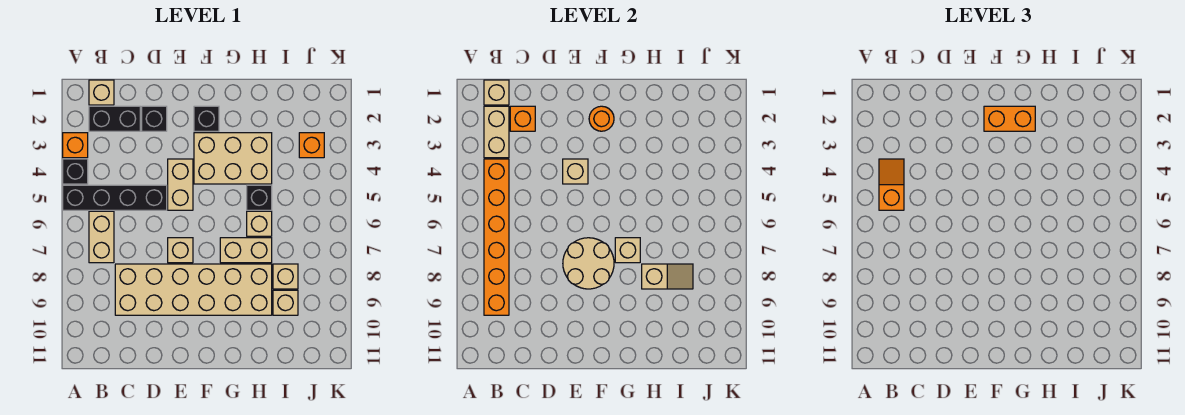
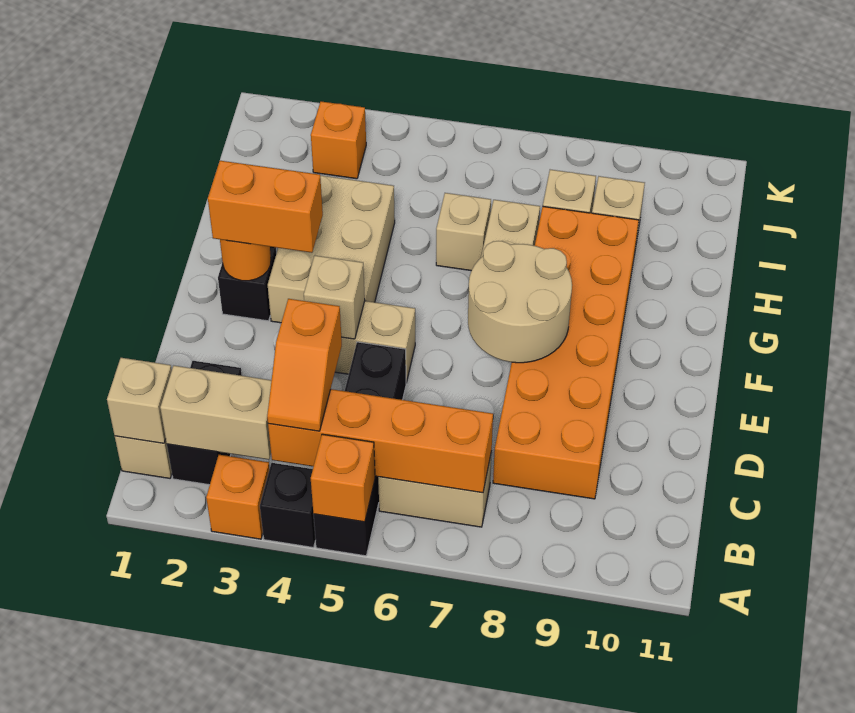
orange brick B4:B9 level 2 -> orange brick B4:B7 level 2
orange slope B4:B5 level 3 top 5 -> orange slope B4:C4 level 3 top C
orange brick C2 level 2 -> orange brick A5 level 2
tan brick C8:H9 level 1 -> orange brick C8:H9 level 1
black brick D2 level 1 -> none
tan brick E7 level 1 -> none
orange brick F2:G2 level 3 -> orange brick F2:F3 level 3
tan brick G7 level 2 -> none
black brick H5 level 1 -> none
tan slope H8:I8 level 2 top H -> none

